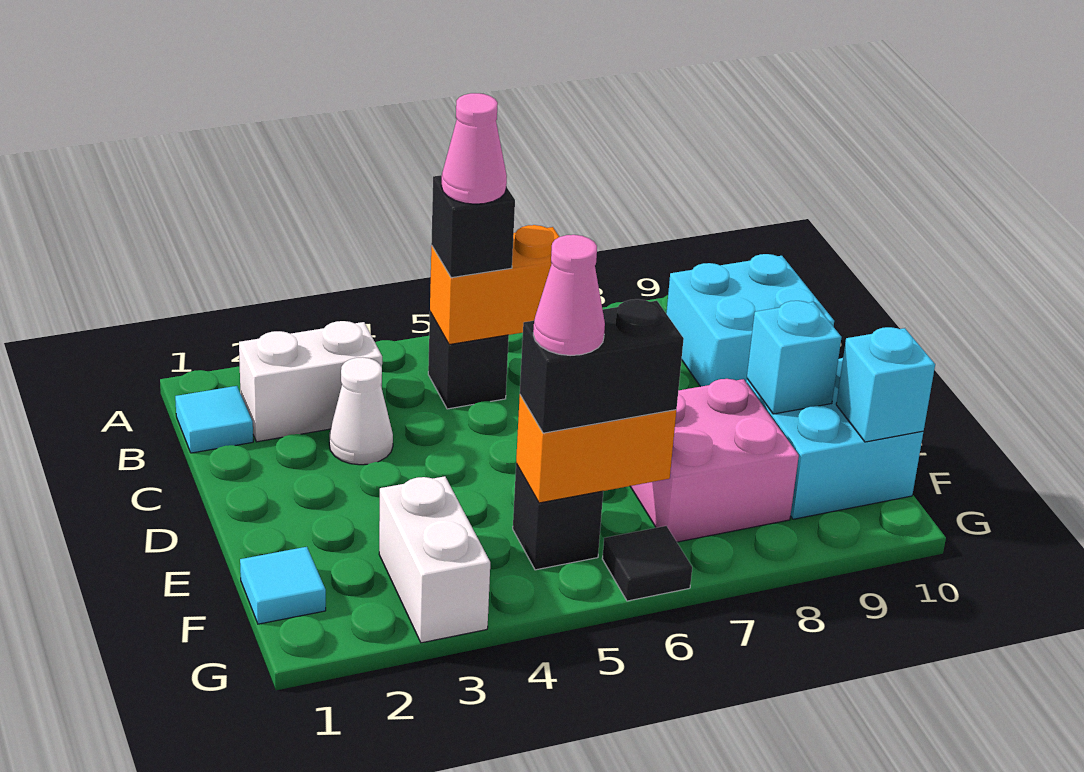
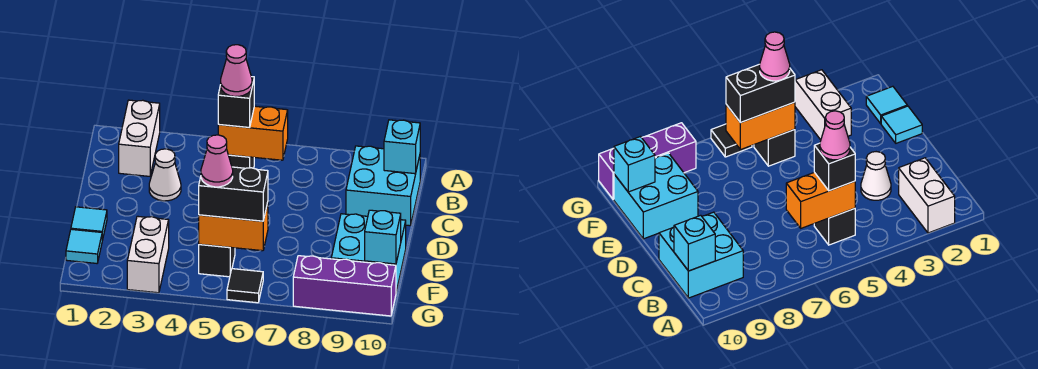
cyan tile B1 level 1 -> cyan tile E1 level 1
white brick B2:B3 level 1 -> white brick A2:B2 level 1
pink brick E7:F8 level 1 -> none
cyan brick E9 level 2 -> cyan brick B10 level 2
none -> purple brick G8:G10 level 1

